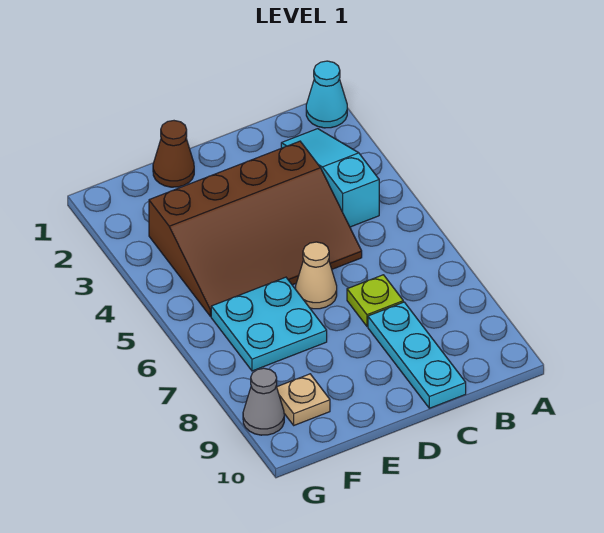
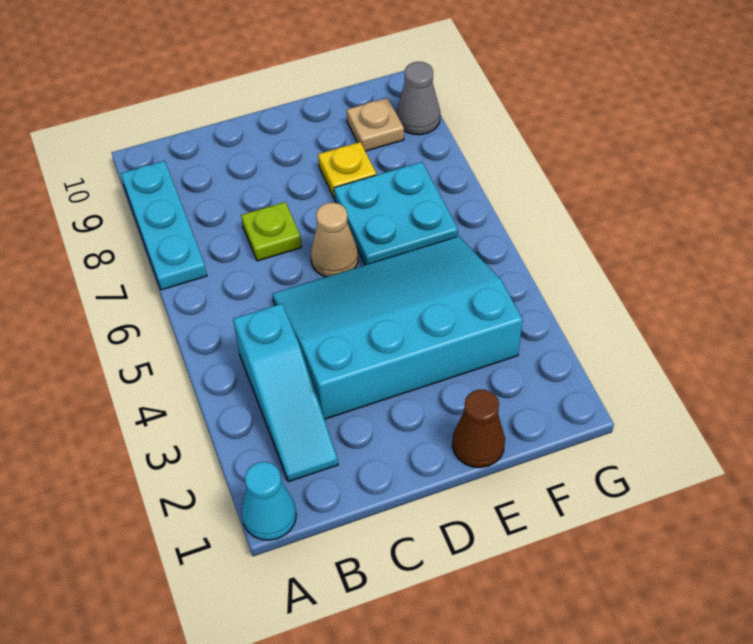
brown slope C3:F5 level 1 top 3 -> cyan slope C3:F5 level 1 top 3
cyan plate C8:C10 level 1 -> cyan plate A7:A9 level 1
none -> yellow plate E8 level 1

